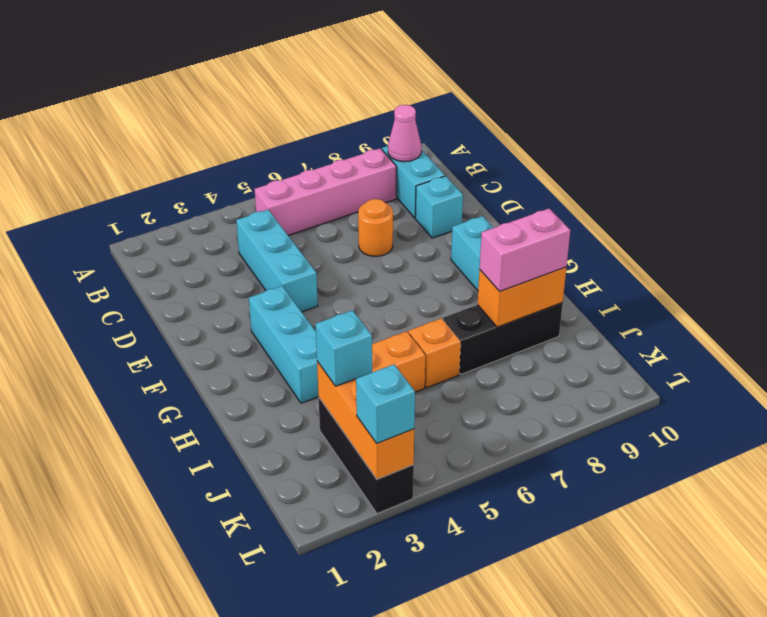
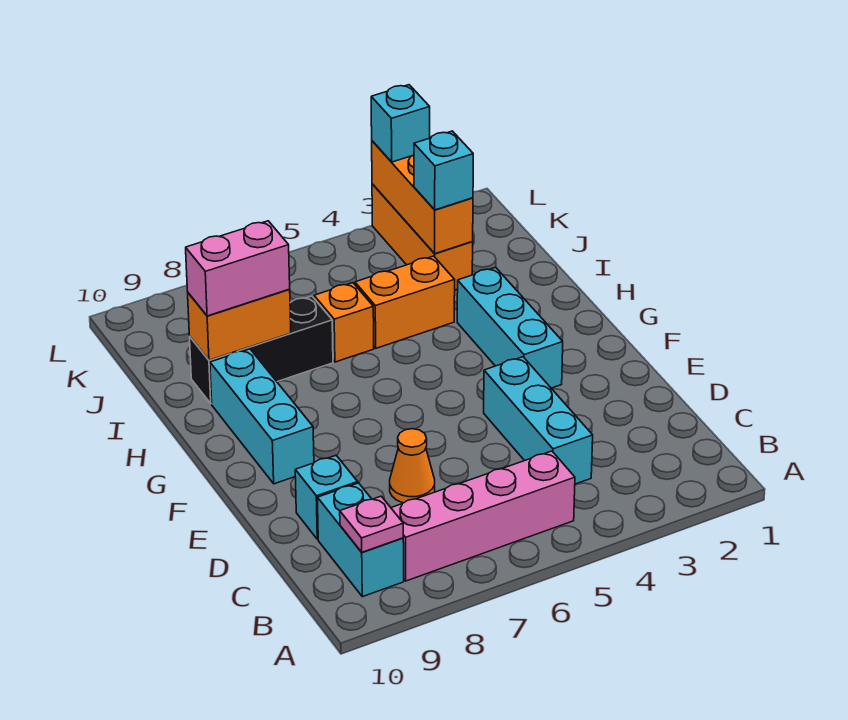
pink cone B9 level 2 -> pink plate B9 level 2
orange round brick D7 level 1 -> orange cone D7 level 1
black brick J3:L3 level 1 -> orange brick J3:L3 level 1

